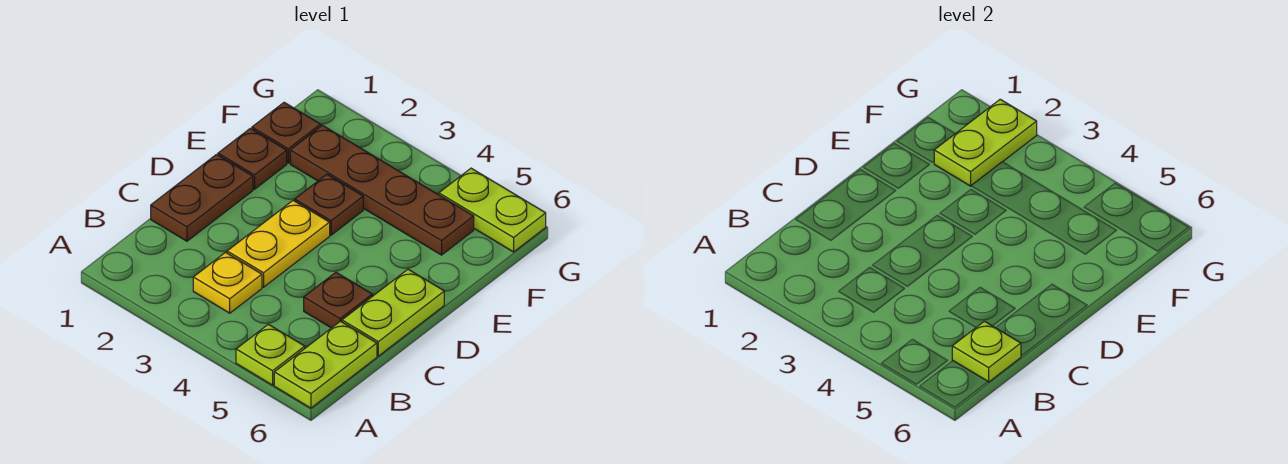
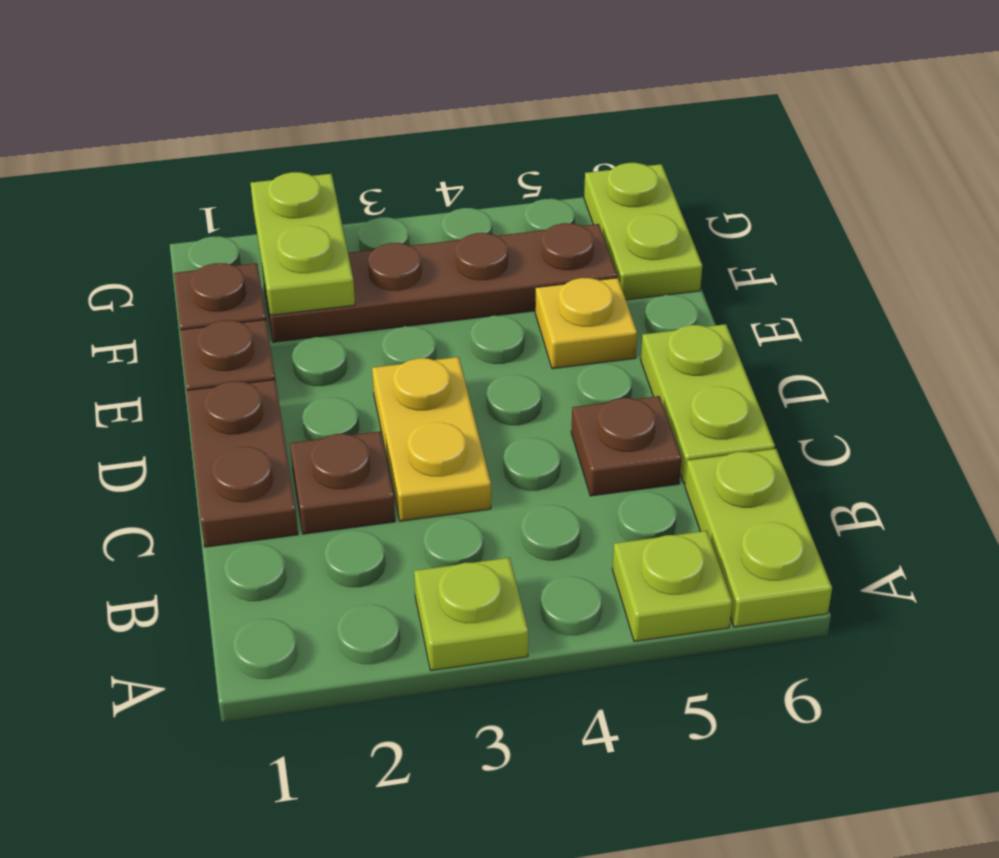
yellow plate B3 level 1 -> yellow plate E5 level 1
lime plate B6 level 2 -> lime plate A3 level 1
brown plate E3 level 1 -> brown plate C2 level 1
lime plate G5:G6 level 1 -> lime plate F6:G6 level 1

